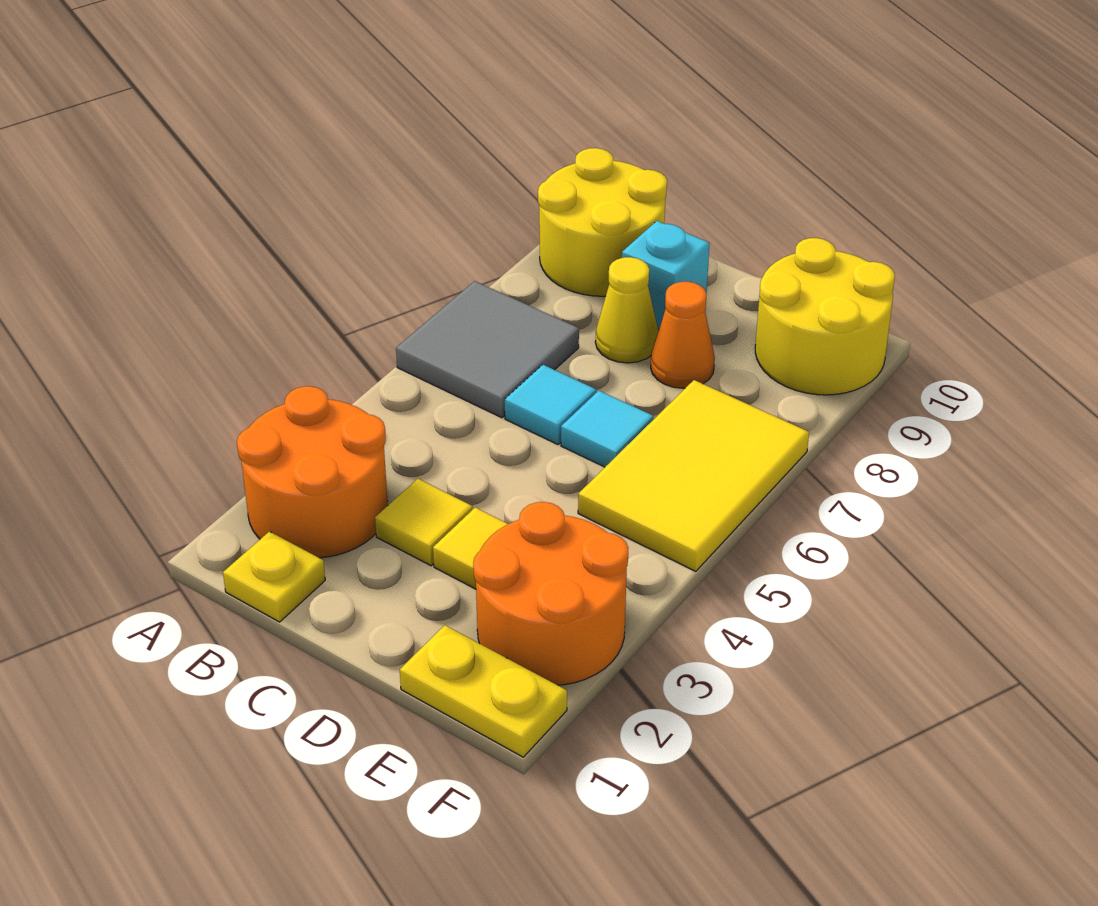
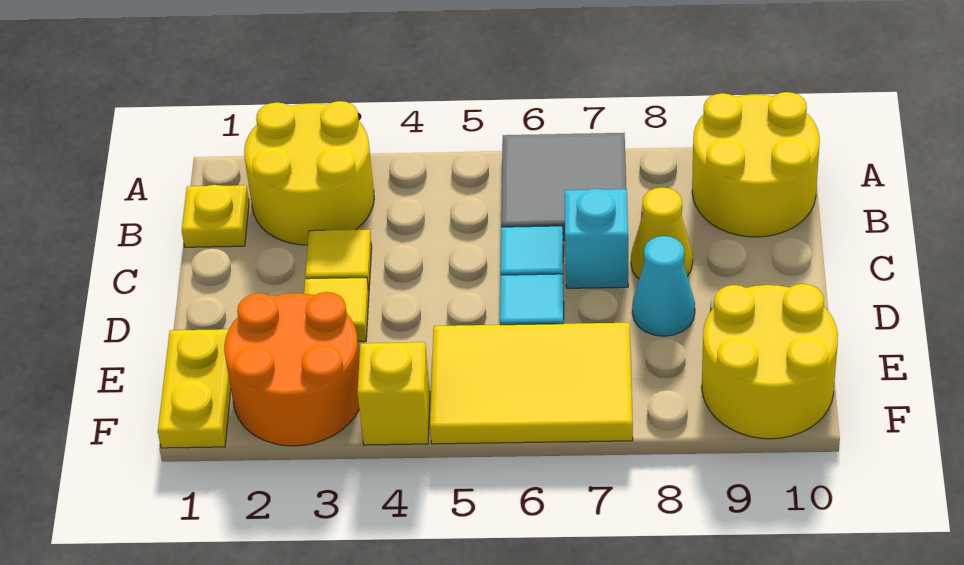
orange round brick A2:B3 level 1 -> yellow round brick A2:B3 level 1
cyan brick C9 level 1 -> cyan brick C7 level 1
orange cone D8 level 1 -> cyan cone D8 level 1
none -> yellow brick F4 level 1

